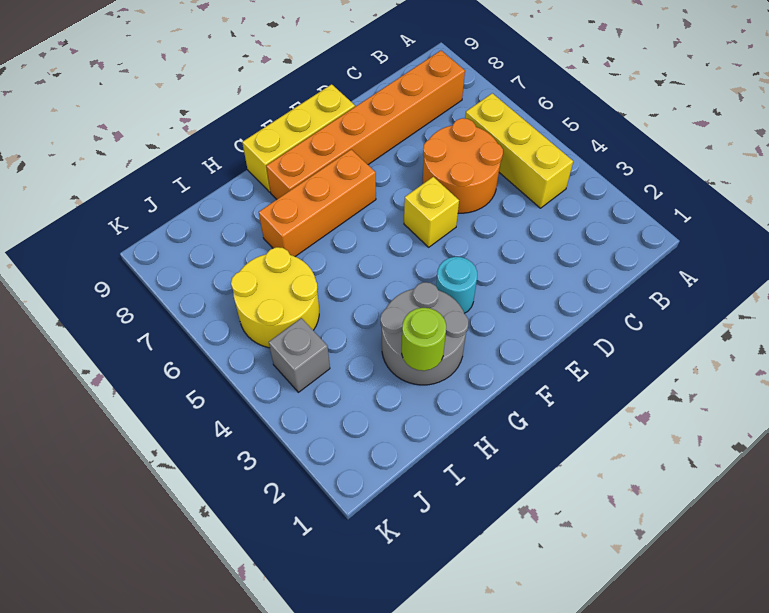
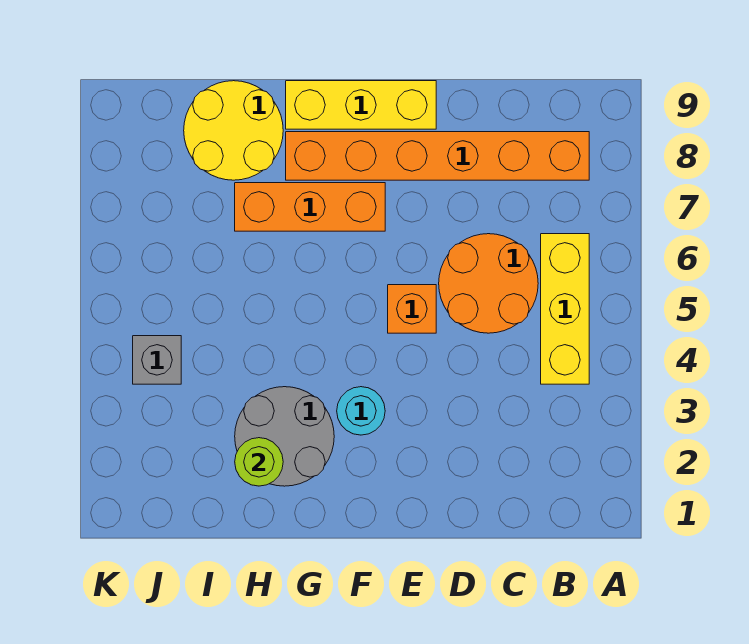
yellow brick E5 level 1 -> orange brick E5 level 1
yellow round brick I5:J6 level 1 -> yellow round brick H8:I9 level 1

